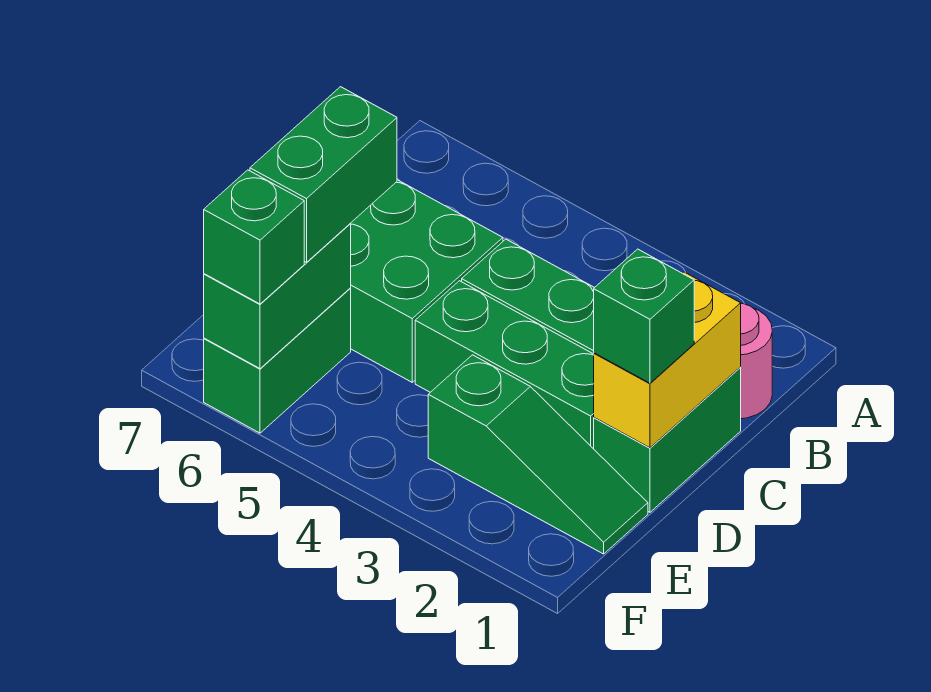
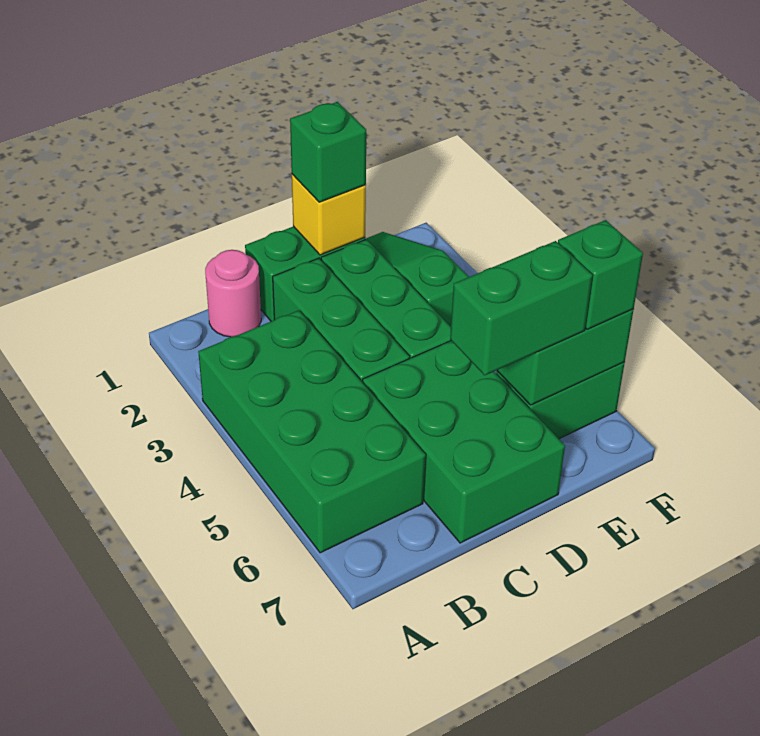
none -> green brick A3:B6 level 1
yellow brick C1:D1 level 2 -> yellow brick D1 level 2

